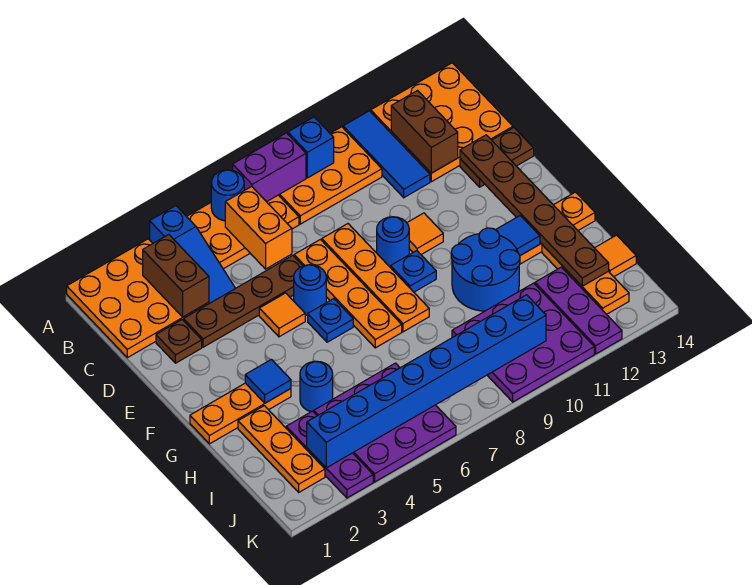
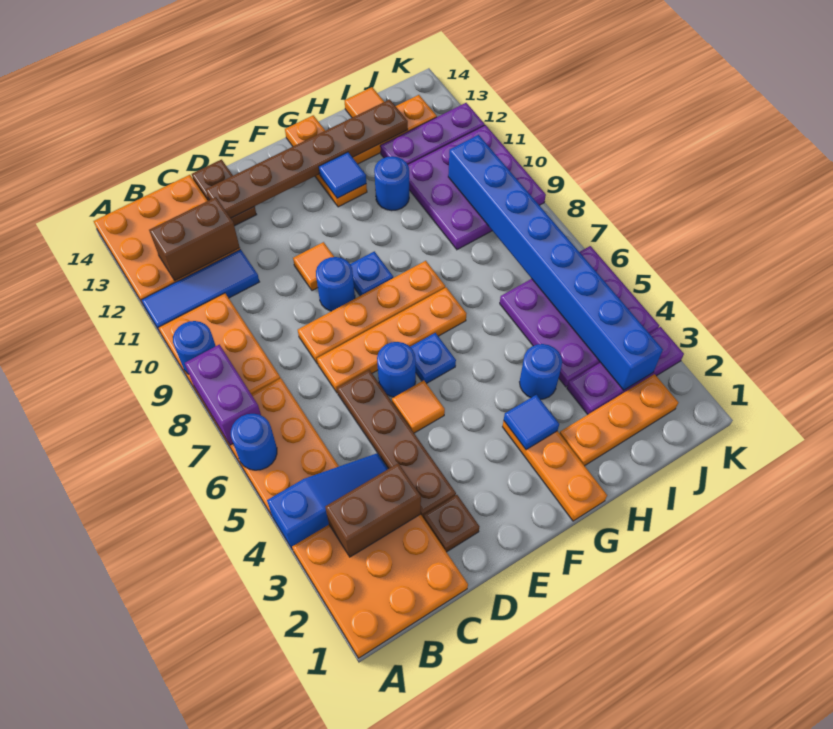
blue brick A9 level 2 -> blue round brick A9 level 2
orange brick B6:C6 level 2 -> none
blue round brick G10:H11 level 1 -> blue round brick H11 level 1

